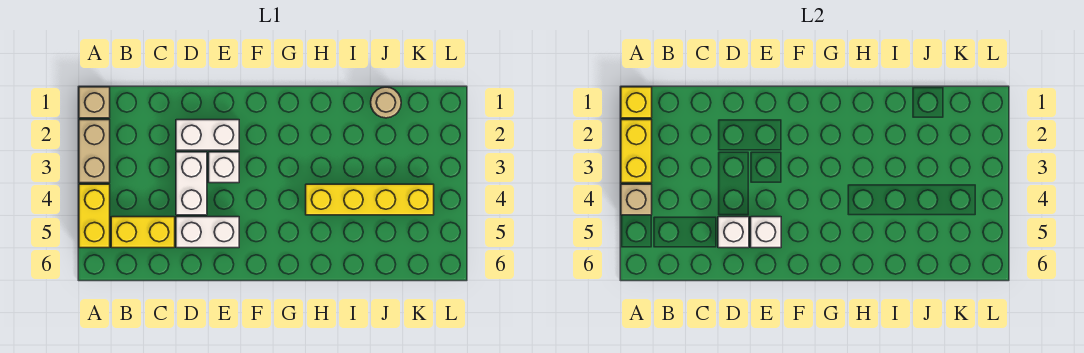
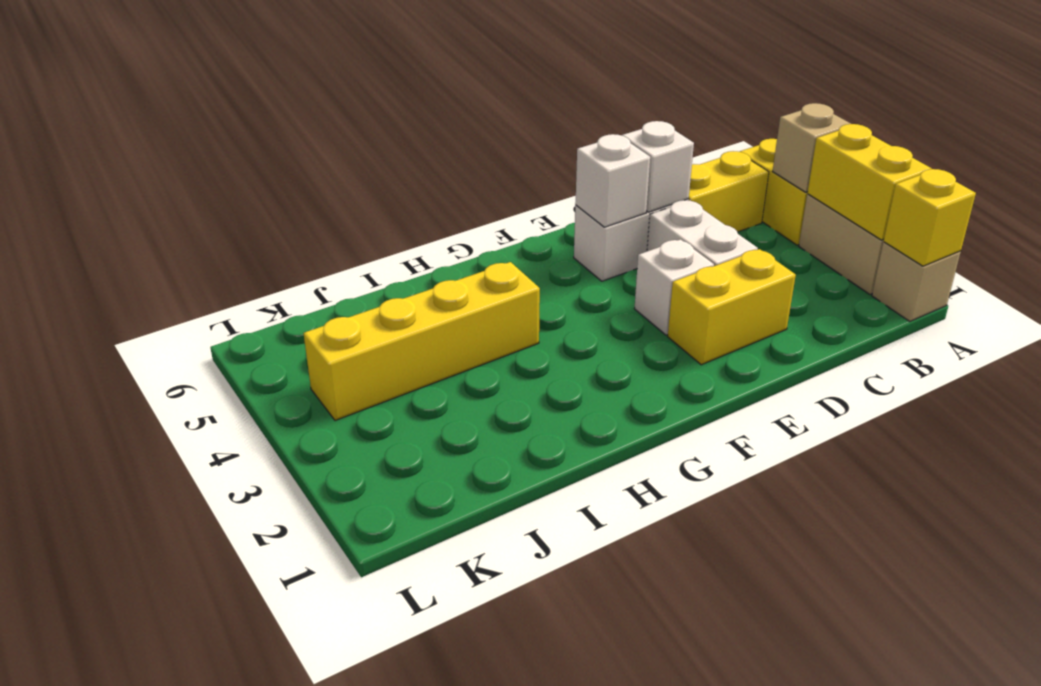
white brick D2:E2 level 1 -> yellow brick D2:E2 level 1
tan round brick J1 level 1 -> none

